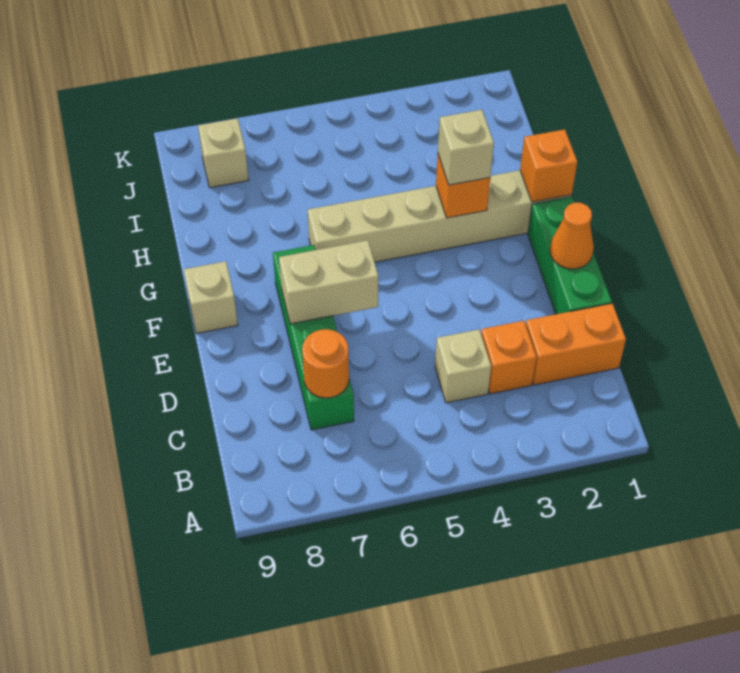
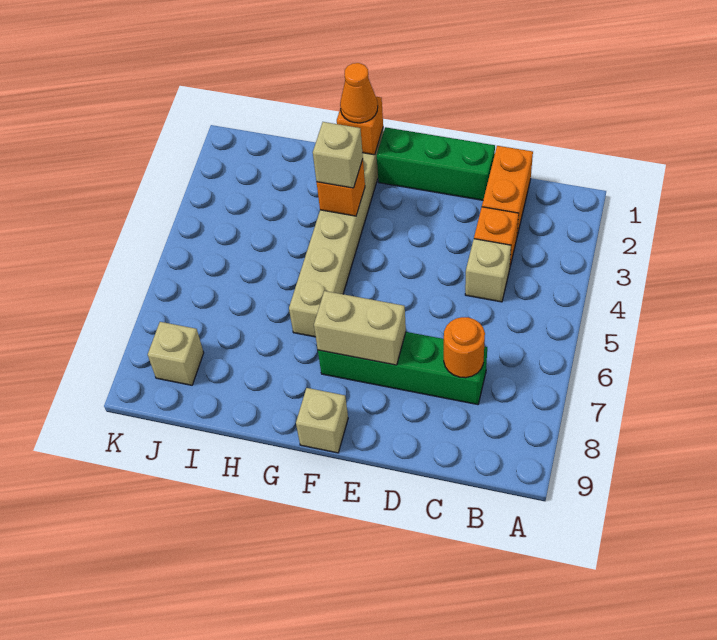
orange cone E1 level 2 -> orange cone G1 level 3
tan brick E6:E7 level 2 -> tan brick E7:F7 level 2

